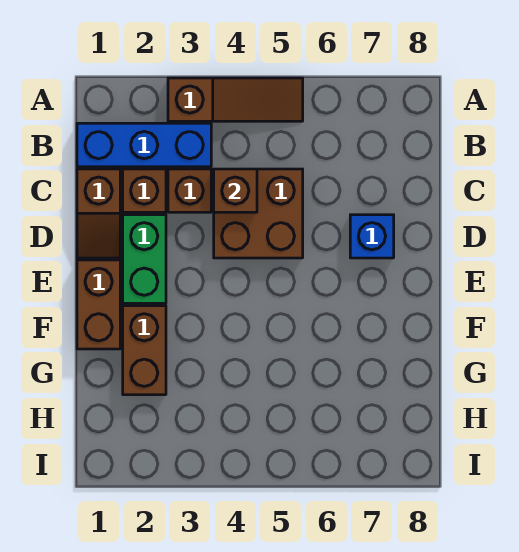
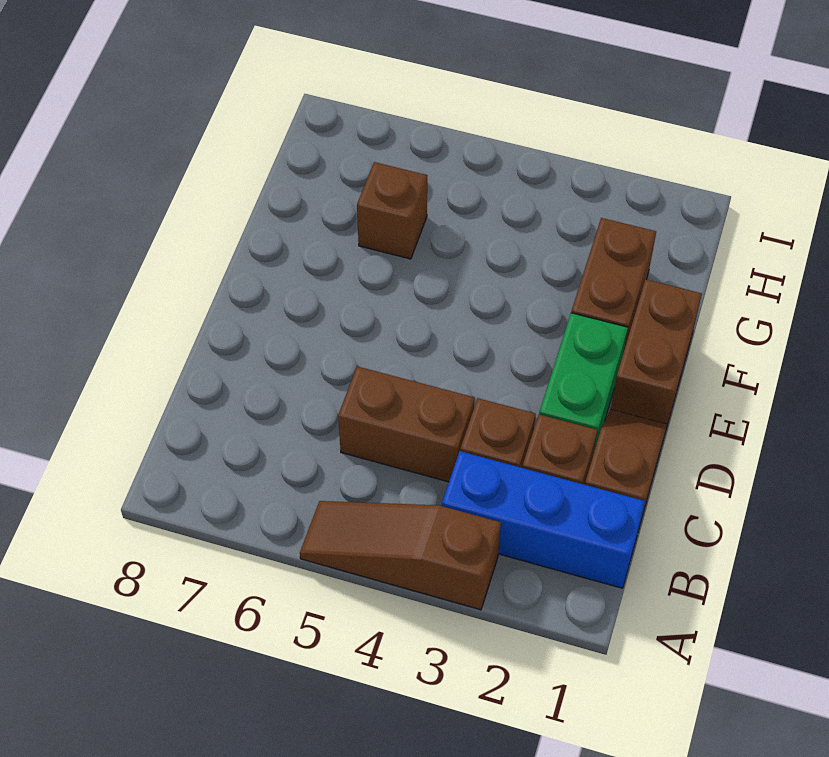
brown brick C4:D5 level 1 -> brown brick C4:C5 level 1
brown brick C4 level 2 -> brown brick G6 level 1
blue brick D7 level 1 -> none

